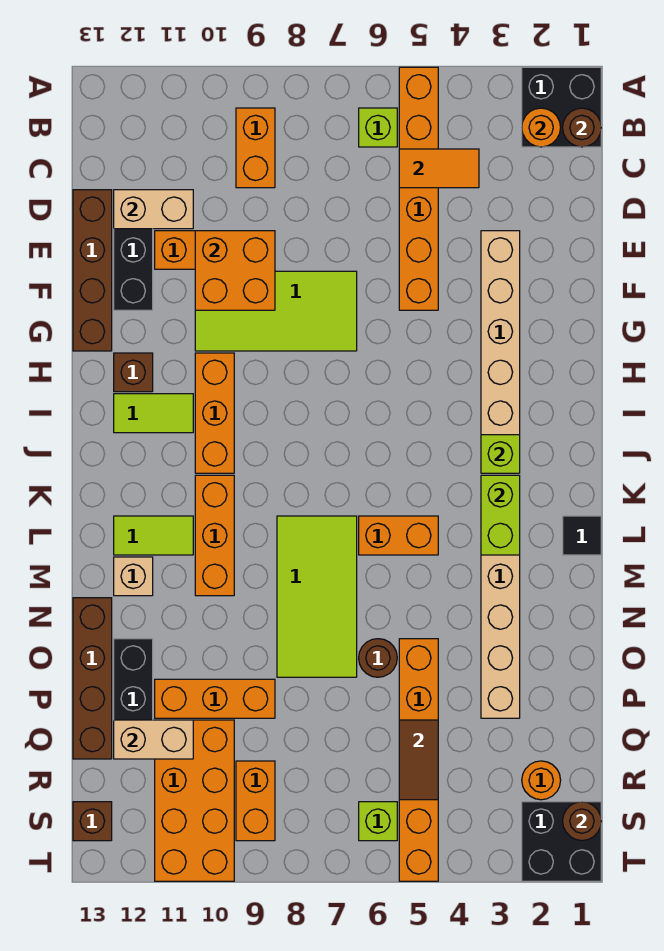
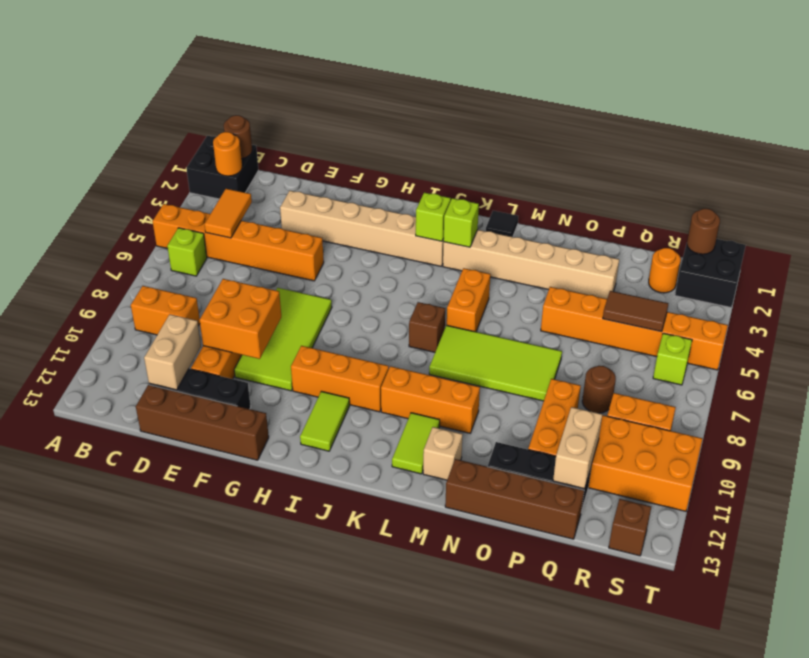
brown brick H12 level 1 -> brown brick K7 level 1
lime brick K3:L3 level 2 -> lime brick K3 level 2
brown round brick O6 level 1 -> brown round brick Q8 level 1

